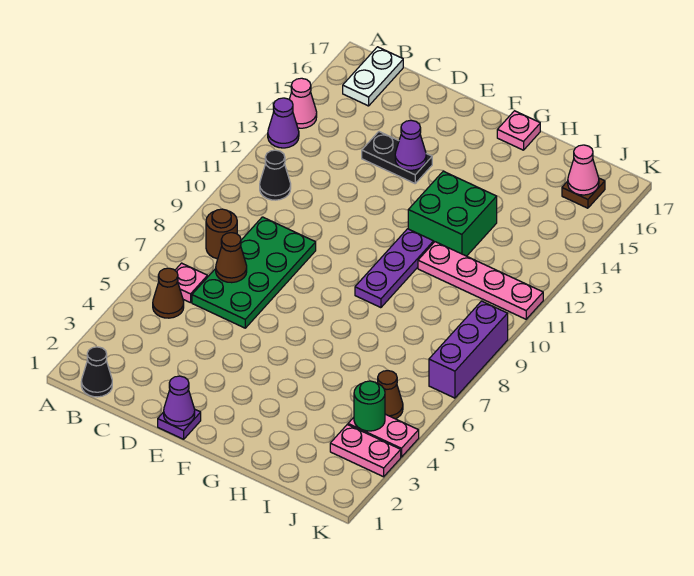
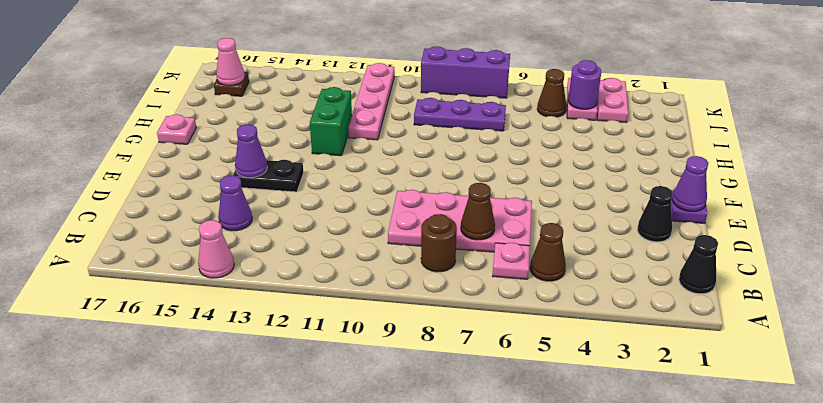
purple cone A13 level 1 -> purple cone C14 level 1
black cone B11 level 1 -> black cone D2 level 1
white plate B16:B17 level 1 -> none
green plate C6:D9 level 1 -> pink plate C6:D9 level 1
black plate D14:E14 level 1 -> black plate E13:E14 level 1
purple plate G9:G11 level 1 -> purple plate I7:I9 level 1
green brick G12:H13 level 1 -> green brick G12:H12 level 1
green round brick J4 level 2 -> purple round brick J4 level 2

